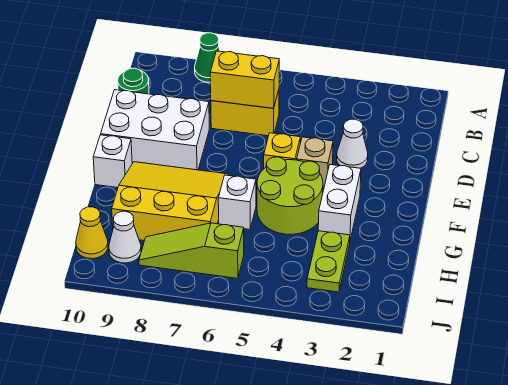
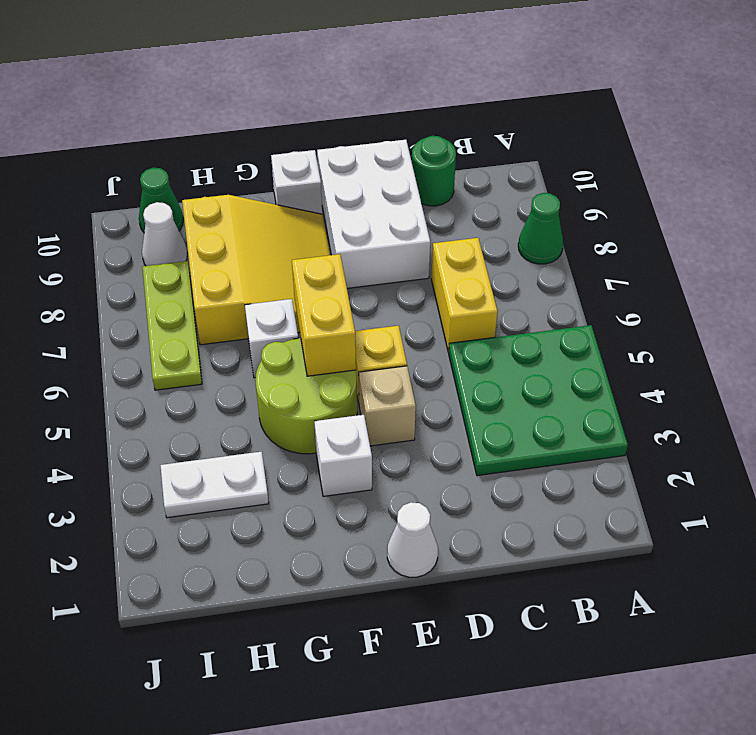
none -> green plate A3:C5 level 1
yellow brick C6:C7 level 2 -> yellow brick F5:F6 level 2
white cone D3 level 1 -> white cone E1 level 1
white brick F3:G3 level 1 -> white brick F3 level 1
lime plate H3:I3 level 1 -> white plate H3:I3 level 1
lime slope I6:I8 level 1 top 6 -> lime plate I6:I8 level 1
yellow cone I10 level 1 -> green cone I10 level 1

